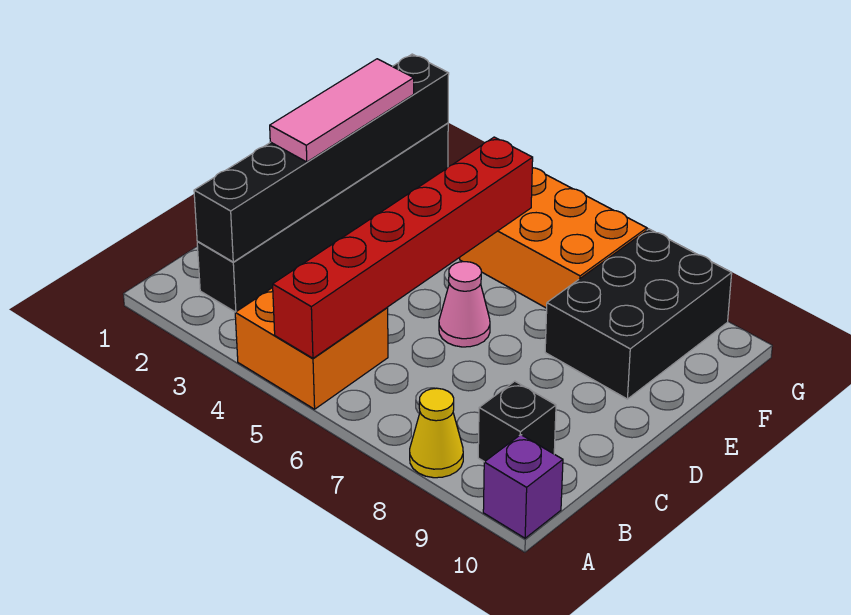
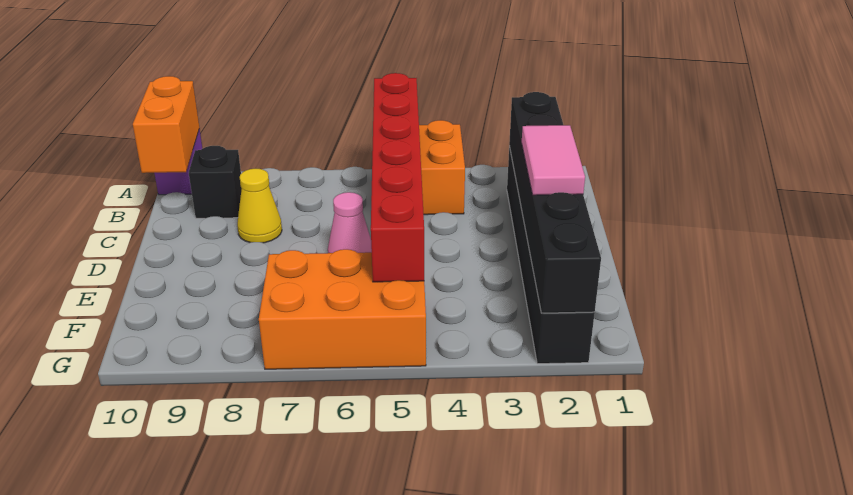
yellow cone A8 level 1 -> yellow cone C8 level 1
none -> orange brick A10:B10 level 2
pink tile D2:F2 level 3 -> pink tile D2:E2 level 3
black brick E8:G9 level 1 -> none

